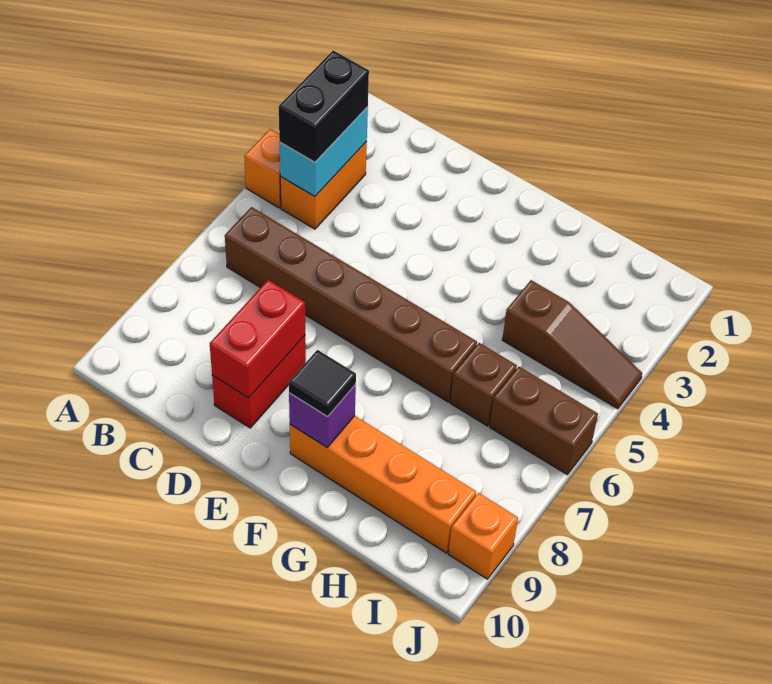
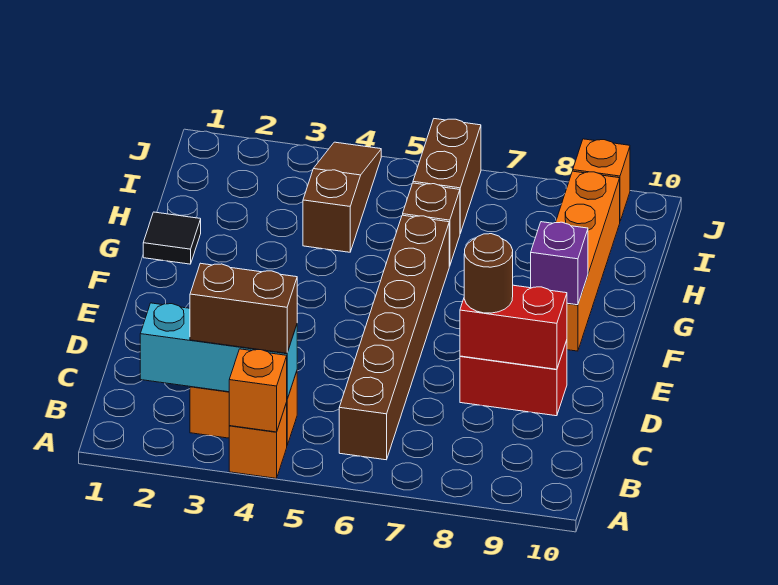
none -> orange brick A4 level 2
cyan brick B3:B4 level 2 -> cyan brick B2:B4 level 2
black brick B3:B4 level 3 -> brown brick B3:B4 level 3
none -> brown round brick D8 level 3
black tile F9 level 3 -> black tile G1 level 1

